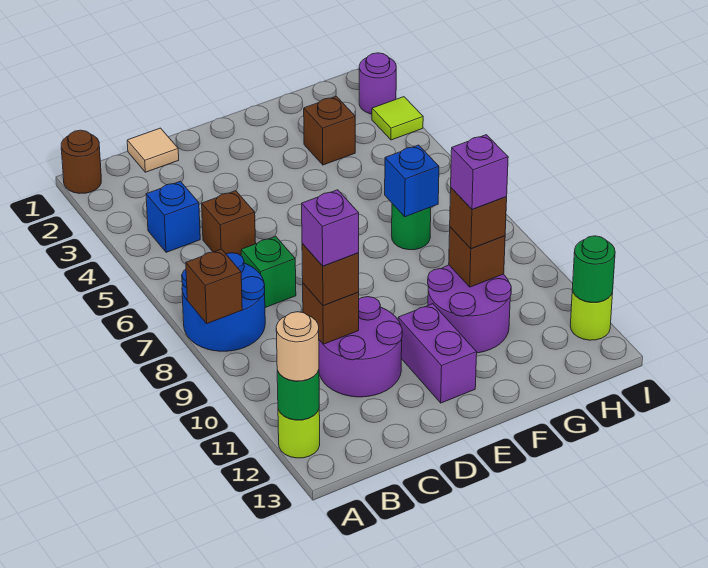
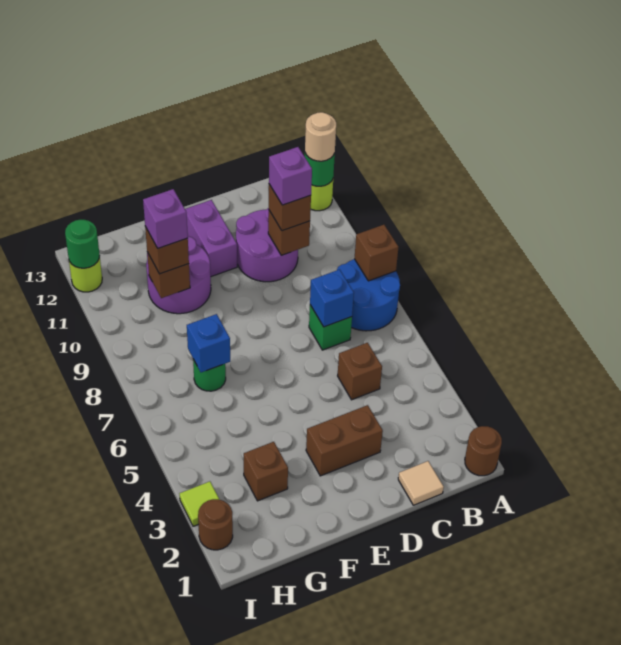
blue brick B4 level 1 -> blue brick C7 level 2
none -> brown brick D3:E3 level 1
purple round brick I2 level 1 -> brown round brick I2 level 1

